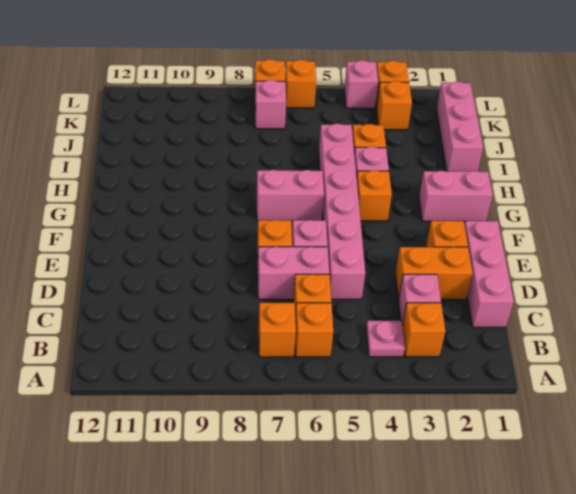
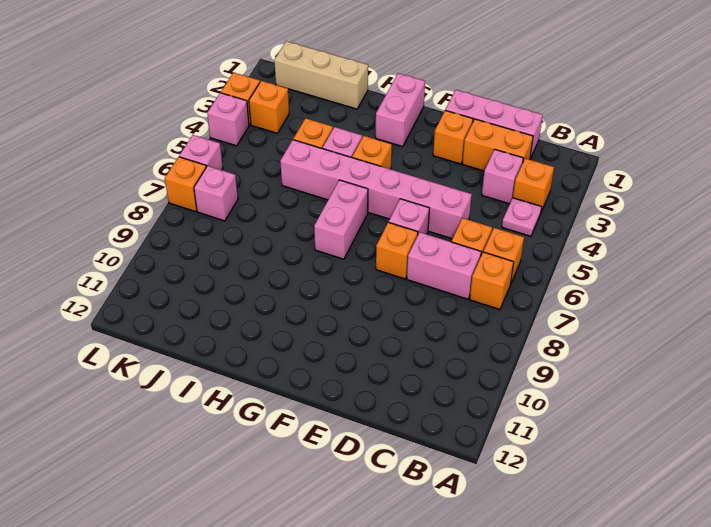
orange brick D2:D3 level 1 -> orange brick C2:D2 level 1
pink brick D6:D7 level 1 -> pink brick C7:D7 level 1
pink brick I1:K1 level 1 -> tan brick I1:K1 level 1
orange brick L6 level 1 -> pink brick L6 level 1

